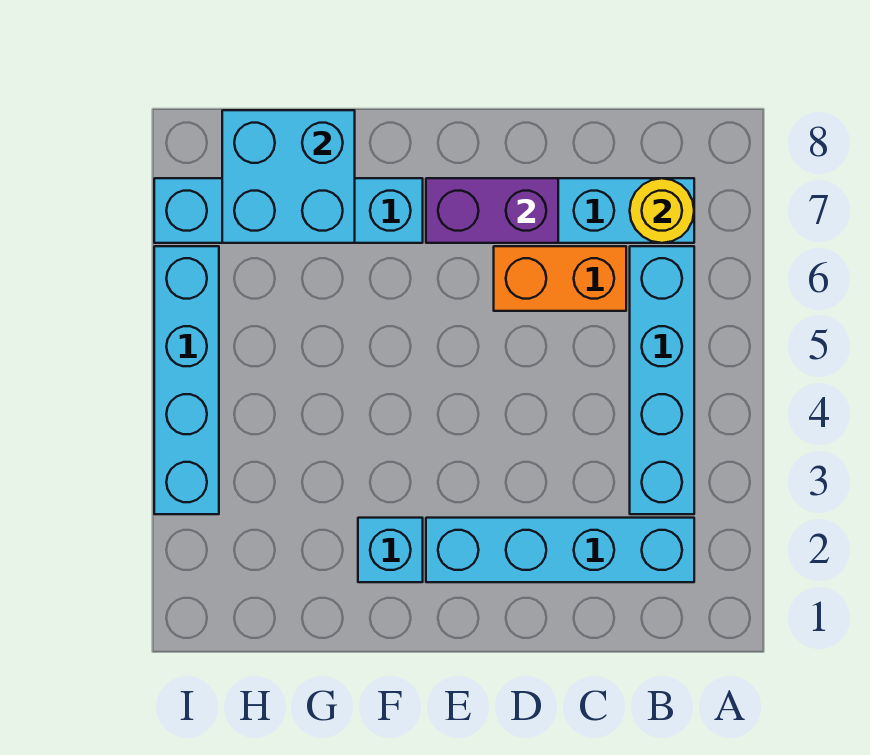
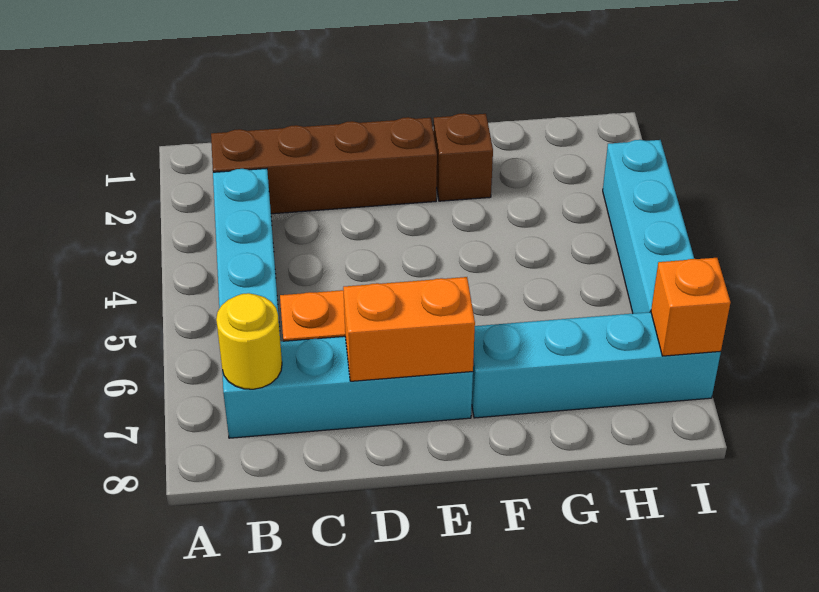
cyan brick B2:E2 level 1 -> brown brick B2:E2 level 1
purple brick D7:E7 level 2 -> orange brick D7:E7 level 2
cyan brick F2 level 1 -> brown brick F2 level 1
cyan brick G7:H8 level 2 -> none
none -> orange brick I7 level 2

